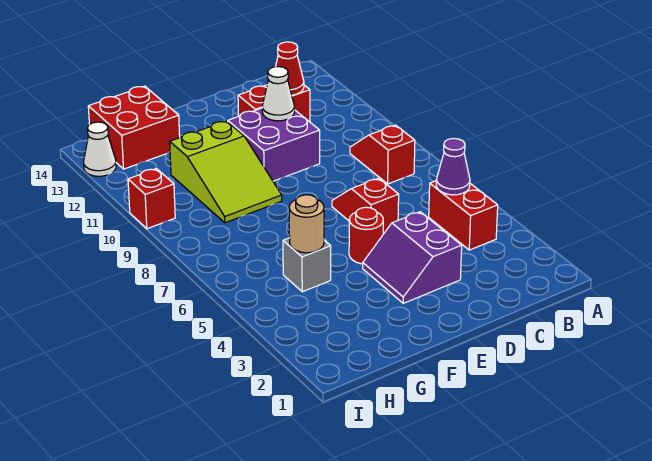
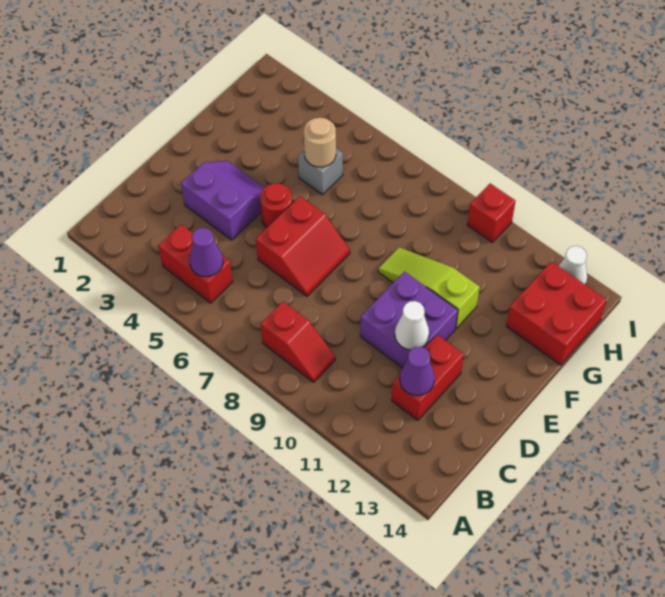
red cone C12 level 2 -> purple cone C12 level 2
red slope D6:D7 level 1 top 6 -> red slope D6:E7 level 1 top 6
lime slope F9:G11 level 1 top 11 -> lime slope F9:F11 level 1 top 11

